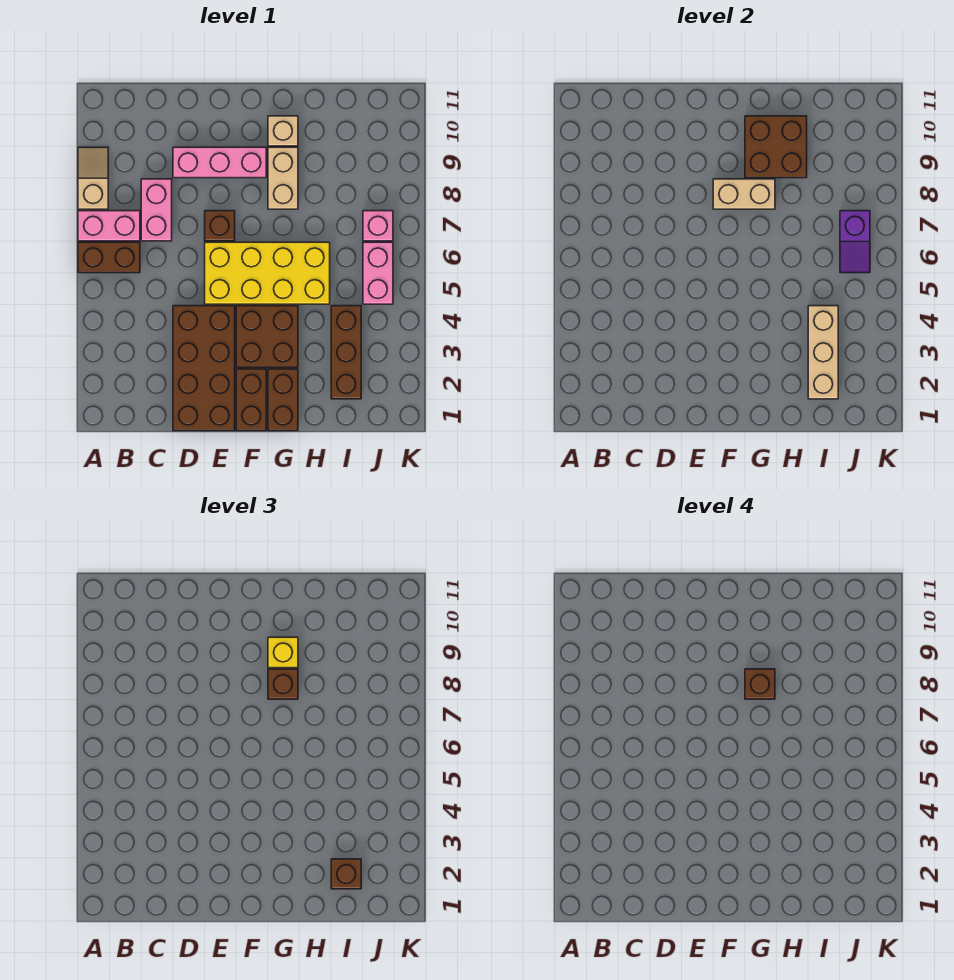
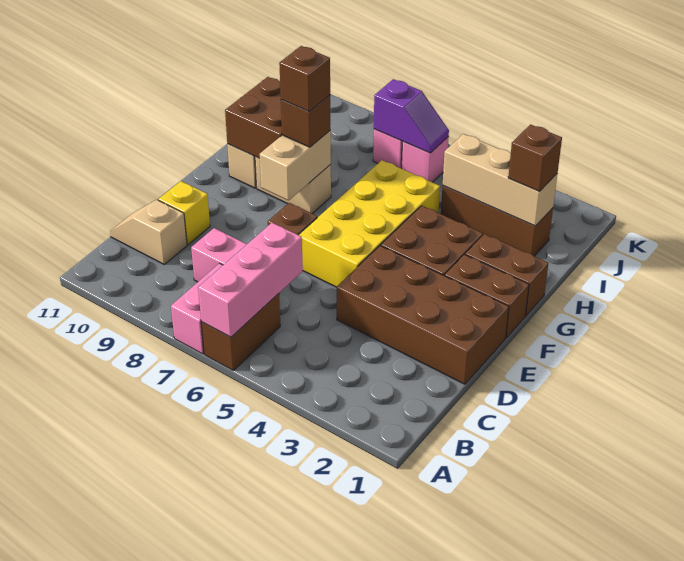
tan slope A8:A9 level 1 top 8 -> tan slope C10:C11 level 1 top 10
pink brick D9:F9 level 1 -> pink brick A6:C6 level 2
yellow brick G9 level 3 -> yellow brick D10 level 1
pink brick J5:J6 level 1 -> pink brick J6 level 1

